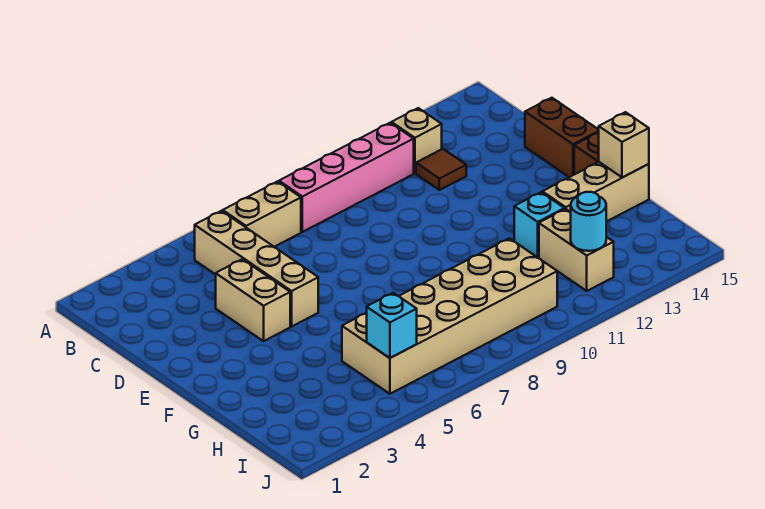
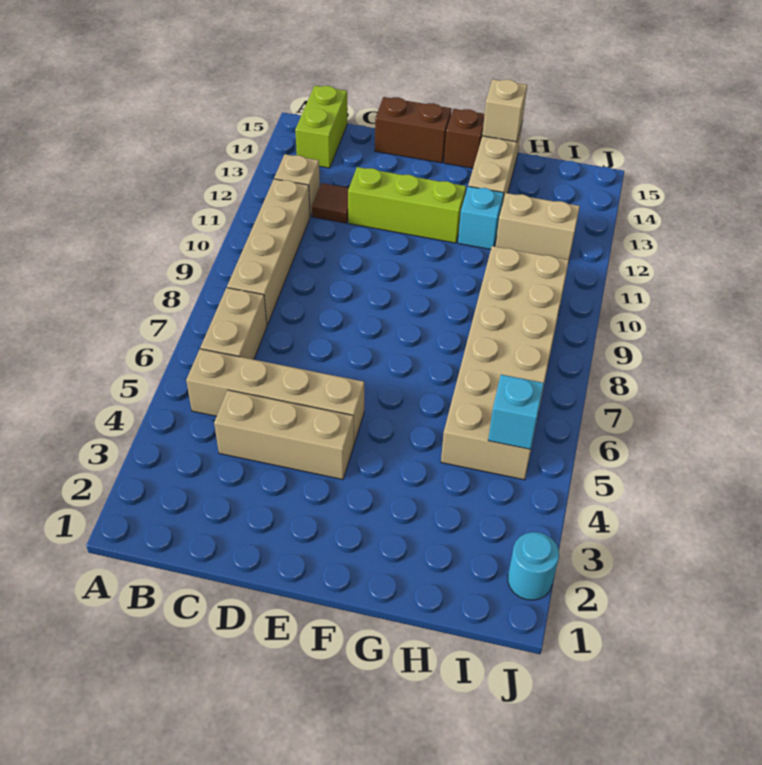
pink brick B8:B11 level 1 -> tan brick B8:B11 level 1
none -> lime brick B14:B15 level 1
tan brick D4:E4 level 1 -> tan brick C4:E4 level 1
none -> lime brick D12:F12 level 1
cyan round brick I12 level 2 -> cyan round brick J2 level 1

